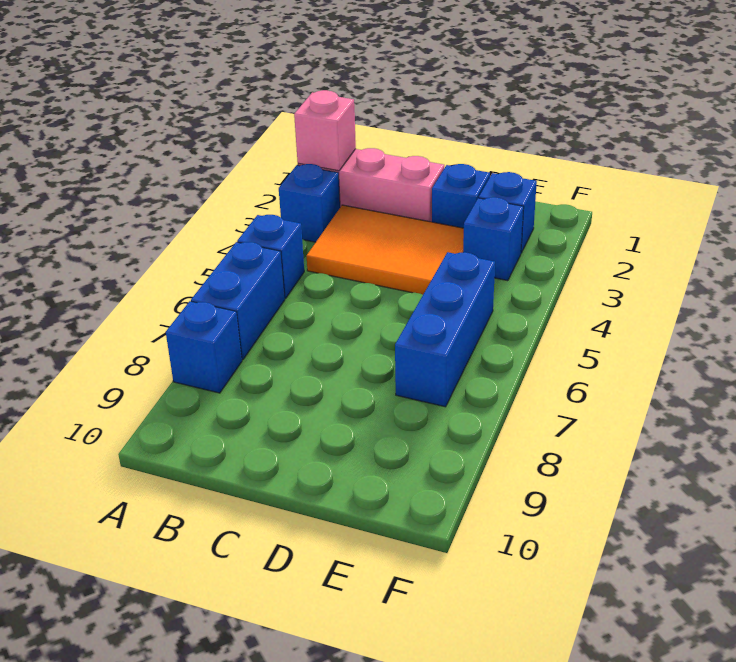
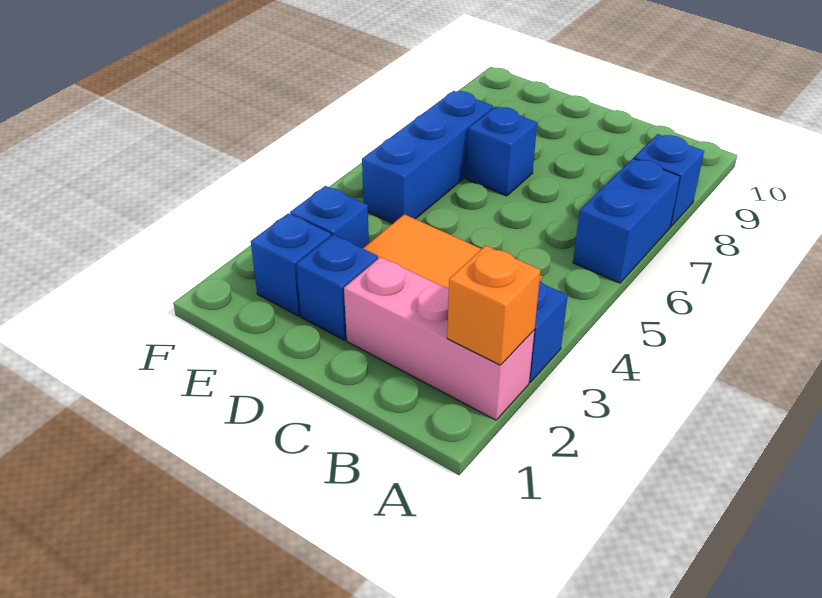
pink brick A2 level 2 -> orange brick A2 level 2
blue brick A5 level 1 -> blue brick D7 level 1

